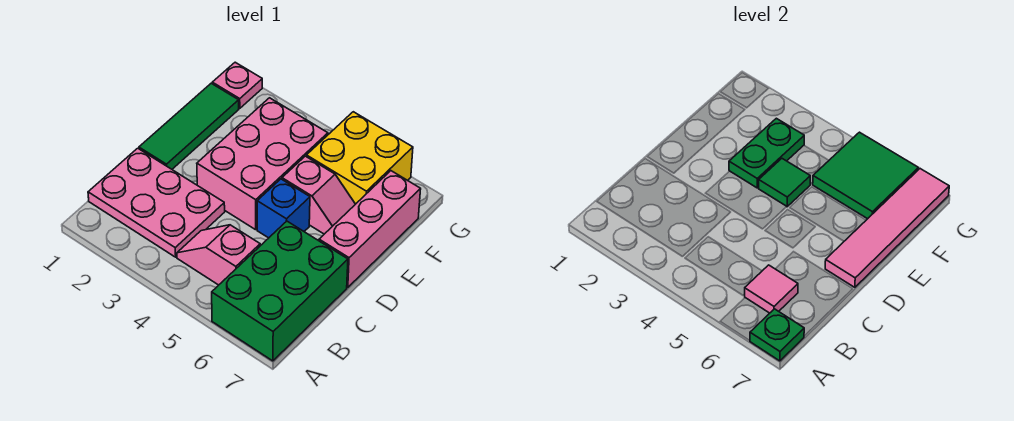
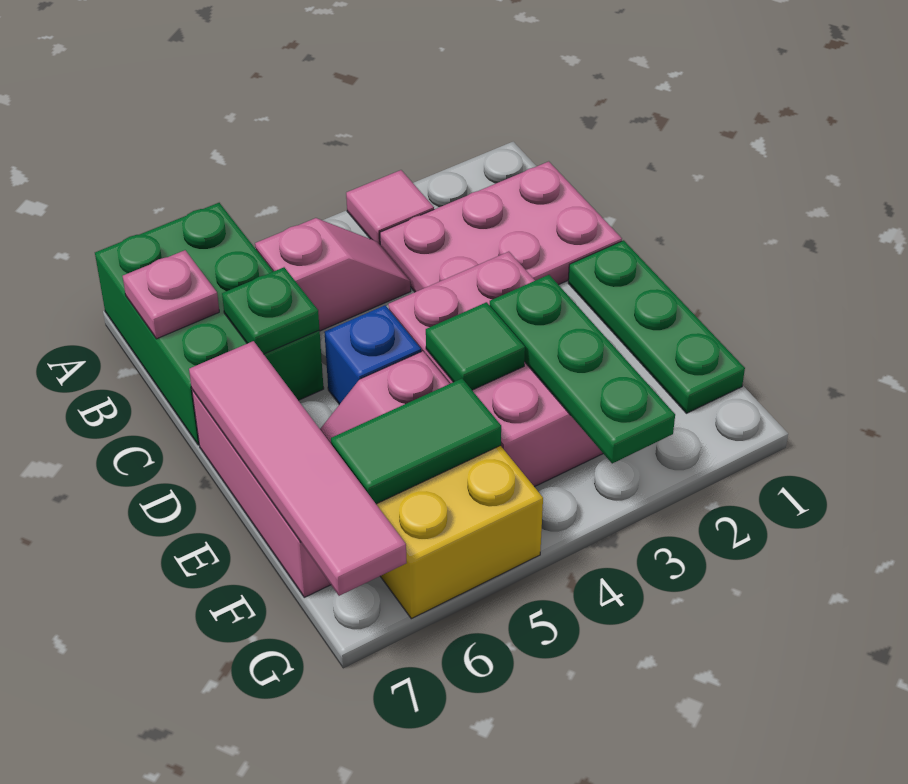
green plate A7 level 2 -> green plate C6 level 2
pink tile B6 level 2 -> pink tile A3 level 1
green tile D1:F1 level 1 -> green plate D1:F1 level 1
green plate E3:F3 level 2 -> green plate E3:G3 level 2
green tile F5:G6 level 2 -> green tile F5:F6 level 2
pink plate G1 level 1 -> pink plate B7 level 2

